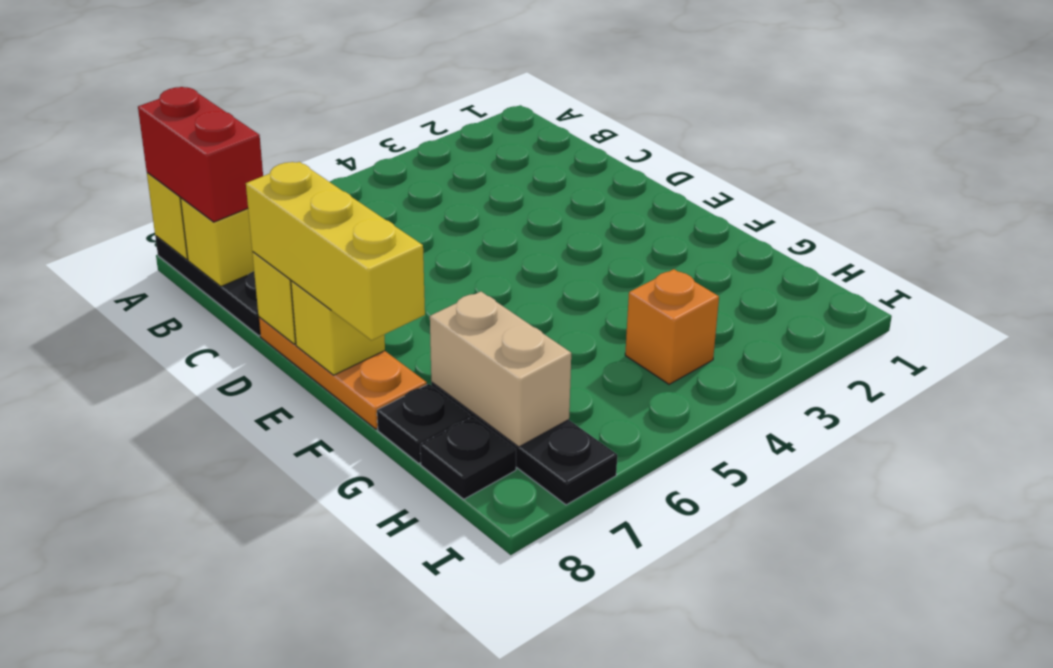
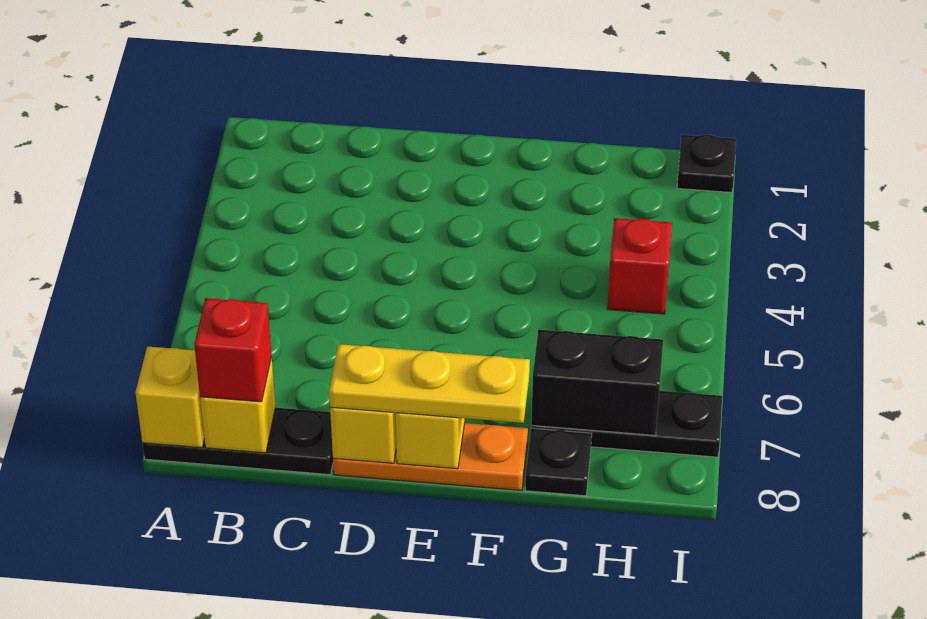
red brick A8:B8 level 3 -> red brick B8 level 3
yellow brick D8:F8 level 3 -> yellow plate D8:F8 level 3
tan brick G7:H7 level 2 -> black brick G7:H7 level 2
orange brick H4 level 1 -> red brick H4 level 1
black plate H8 level 1 -> black plate I1 level 1

